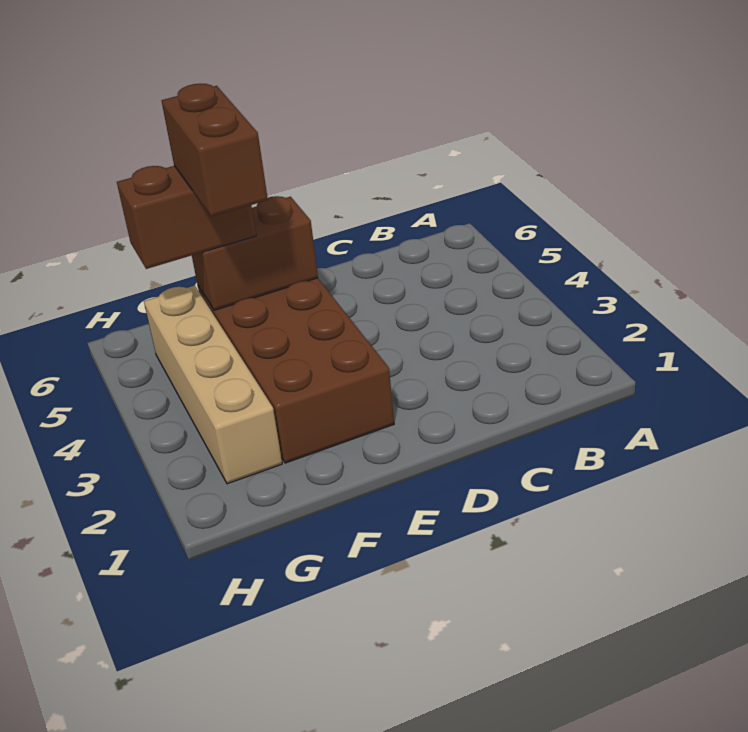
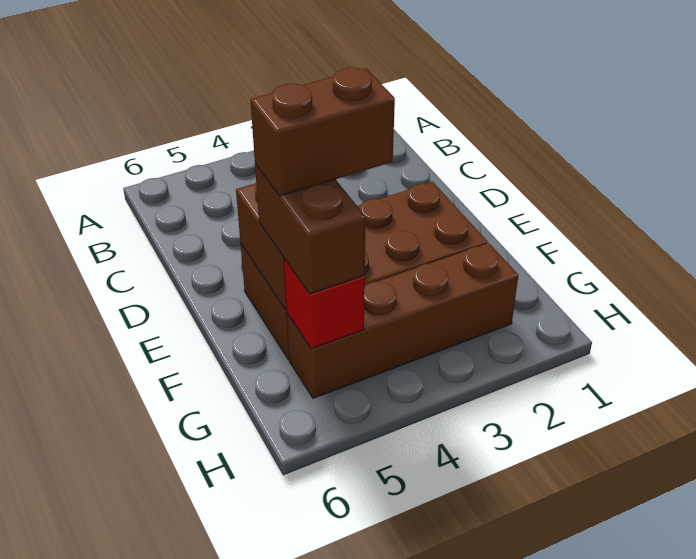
tan brick G2:G5 level 1 -> brown brick G2:G5 level 1
none -> red brick G5 level 2

